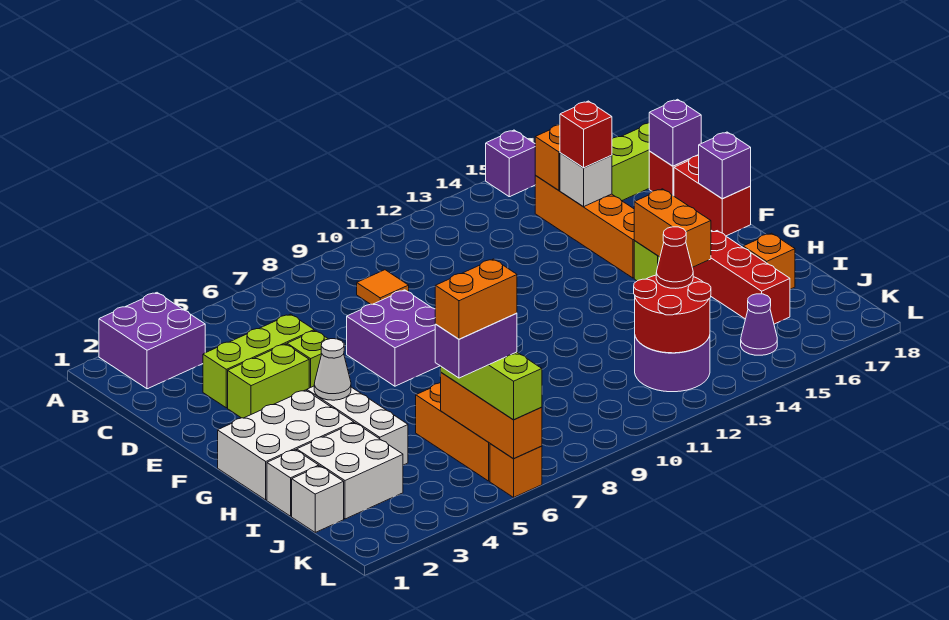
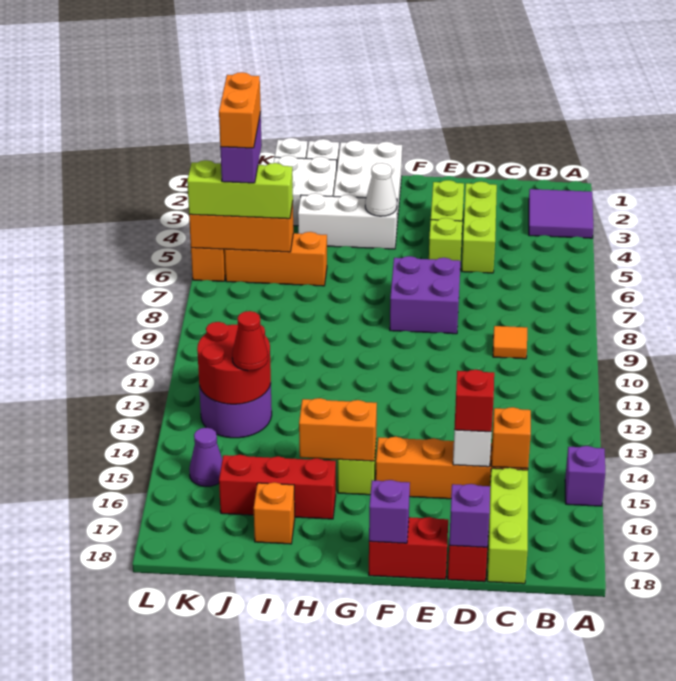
purple brick A2:B3 level 1 -> purple tile A2:B3 level 1

